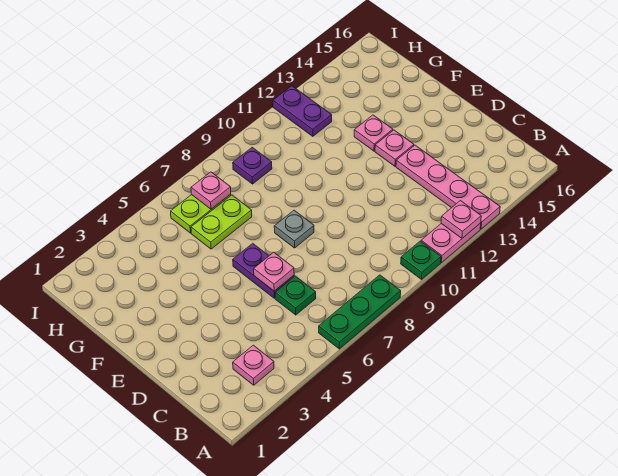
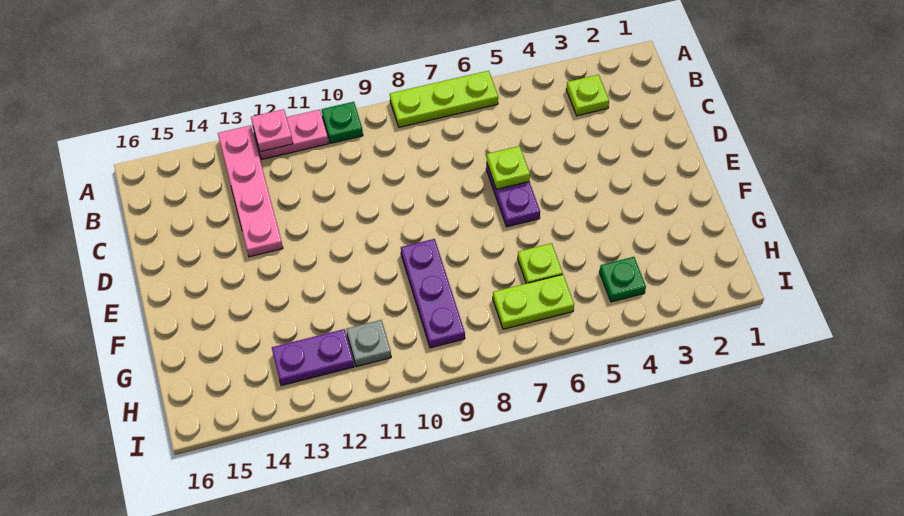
green plate A6:A8 level 1 -> lime plate A6:A8 level 1
pink plate B3 level 1 -> lime plate B3 level 1
green plate C6 level 1 -> green plate H4 level 1
pink plate D6 level 2 -> lime plate D6 level 2
grey plate E8 level 1 -> grey plate H11 level 1
pink plate E13 level 1 -> none
pink plate F13 level 1 -> none
lime plate G6:G7 level 1 -> lime plate G6 level 1
pink plate H7 level 2 -> none
purple plate H9 level 1 -> purple plate F9:H9 level 1
purple plate H12:I12 level 1 -> purple plate H12:H13 level 1

